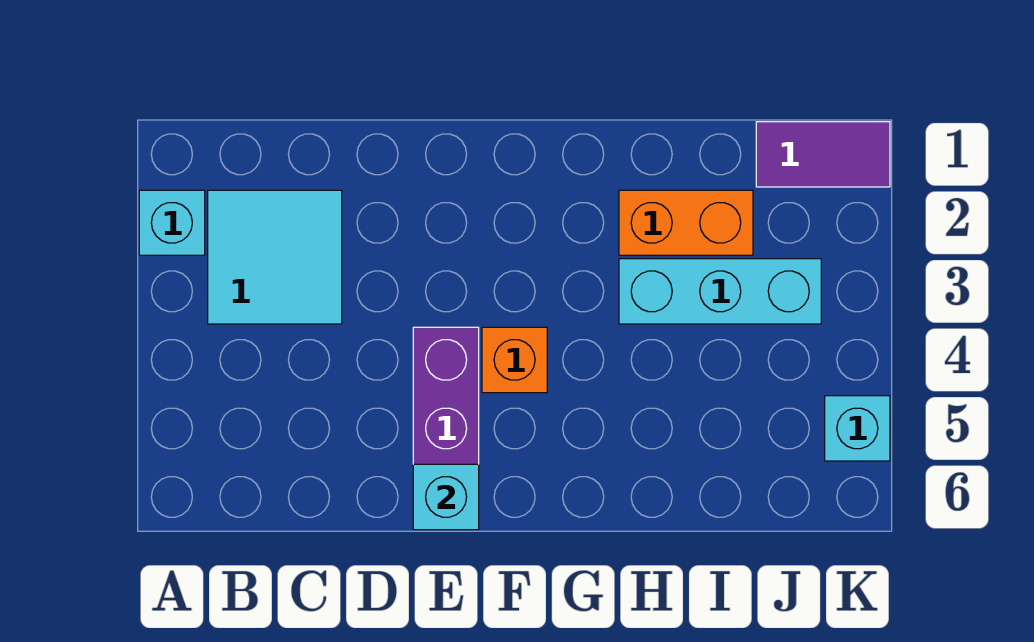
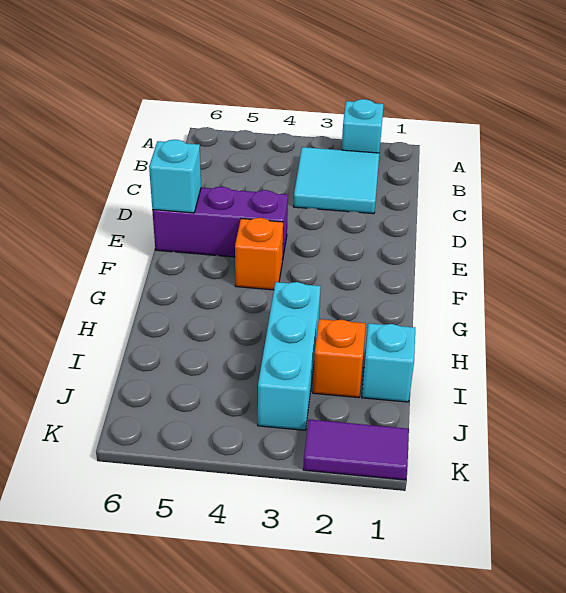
orange brick H2:I2 level 1 -> orange brick I2 level 1
purple tile J1:K1 level 1 -> purple tile K1:K2 level 1
cyan brick K5 level 1 -> cyan brick I1 level 1

